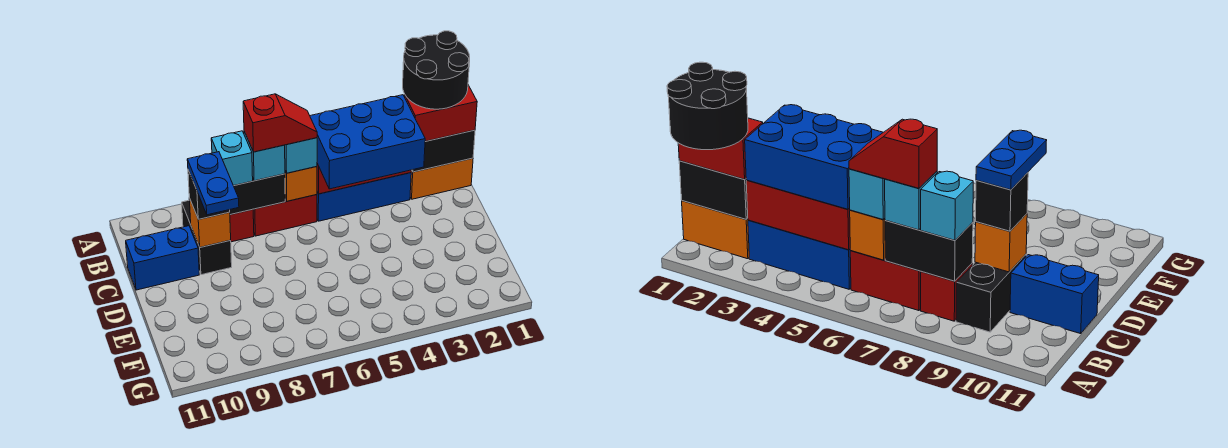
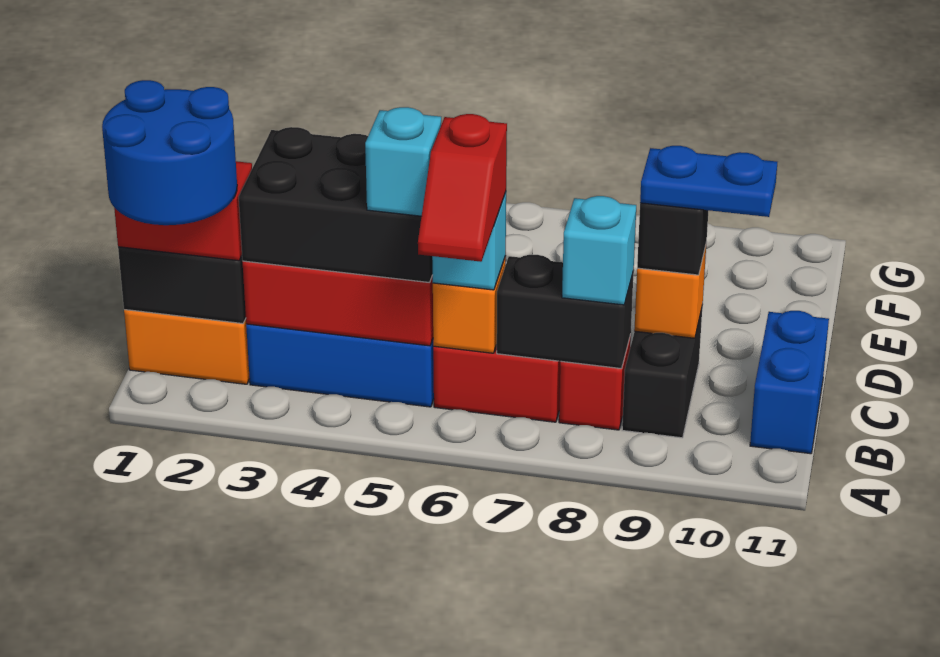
black round brick A1:B2 level 4 -> blue round brick A1:B2 level 4
blue brick B3:C5 level 3 -> black brick B3:C5 level 3
red slope B6:B7 level 4 top 7 -> red slope A6:B6 level 4 top B
cyan brick B7 level 3 -> cyan brick B5 level 4
blue plate C9:D9 level 4 -> blue plate C9:C10 level 4
blue brick C10:C11 level 1 -> blue brick B11:C11 level 1

